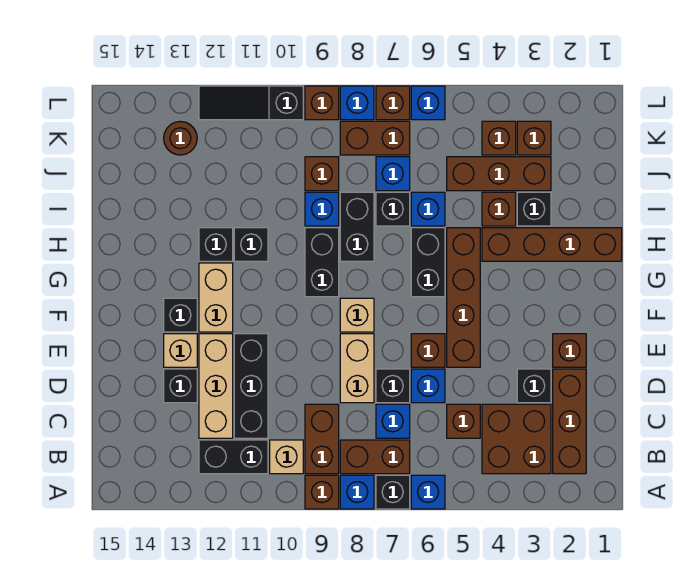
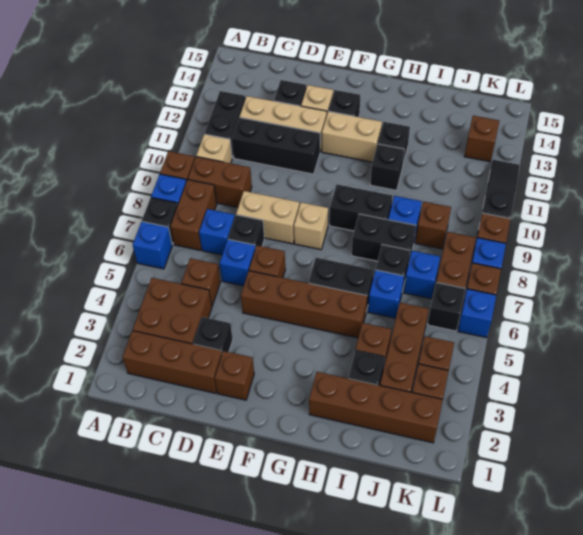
brown brick H1:H4 level 1 -> brown brick H2:K2 level 1
none -> black brick K6 level 1
brown round brick K13 level 1 -> brown brick K13 level 1

